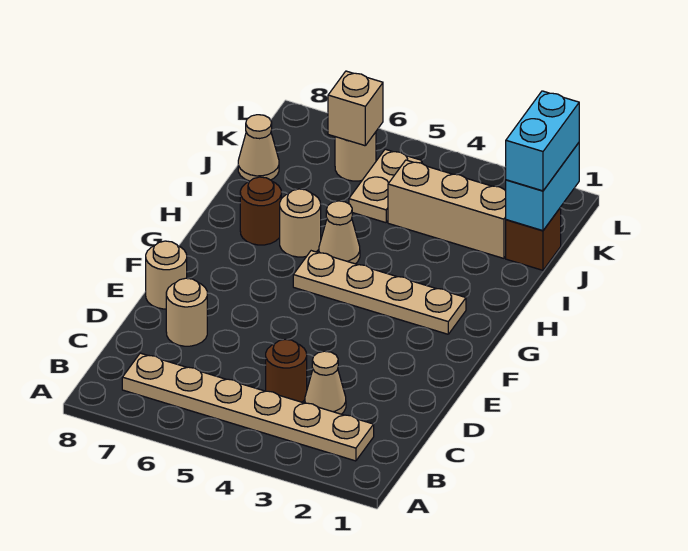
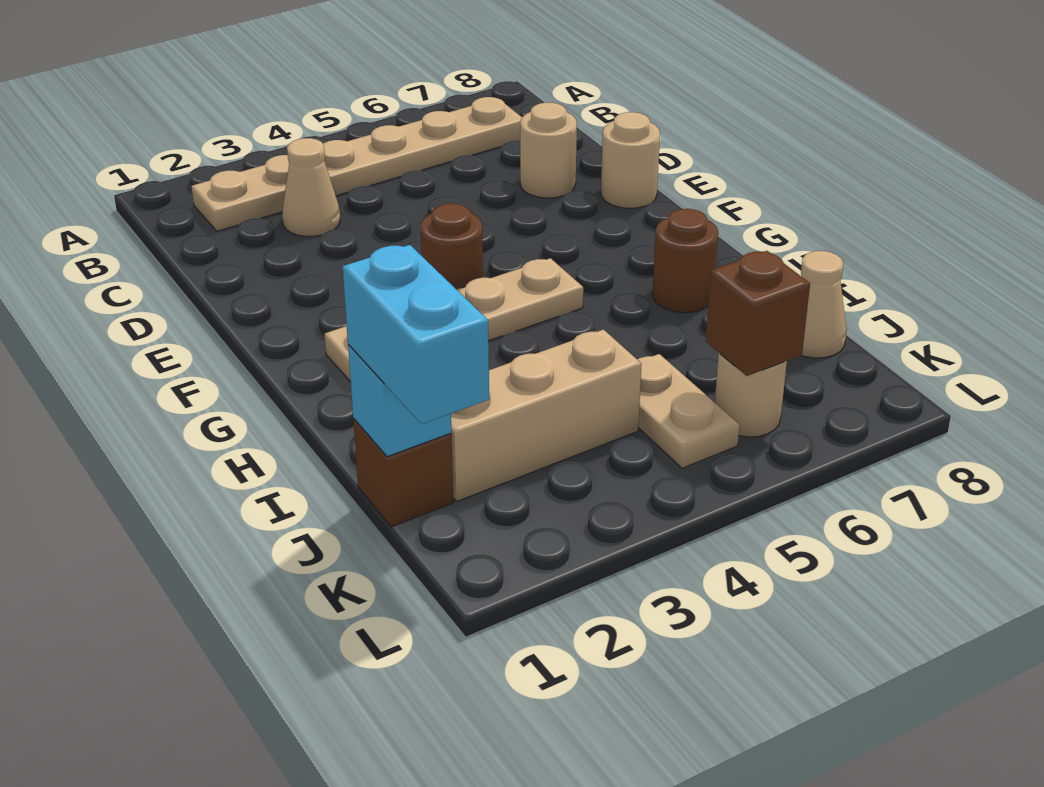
brown round brick C4 level 1 -> brown round brick F4 level 1
tan cone H5 level 1 -> none
tan round brick H6 level 1 -> none
cyan brick J1:K1 level 2 -> cyan brick J1 level 2
tan brick K6 level 2 -> brown brick K6 level 2

